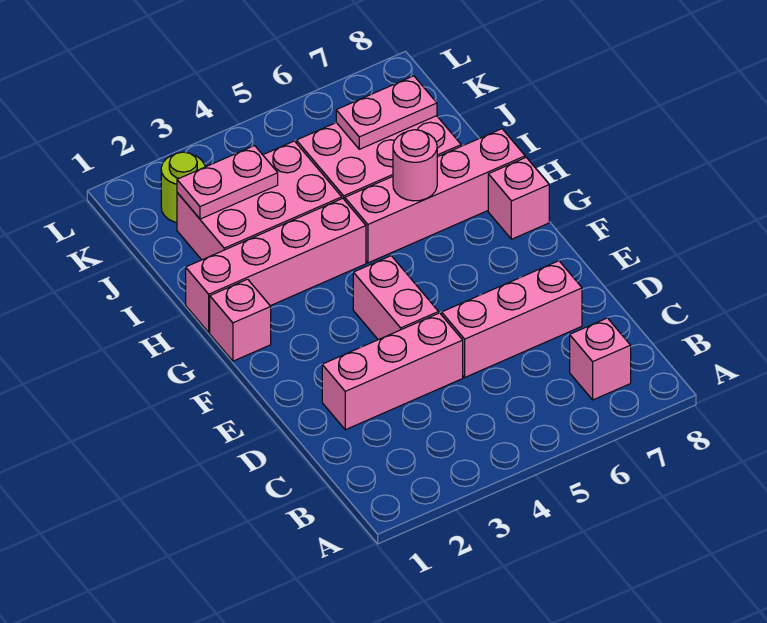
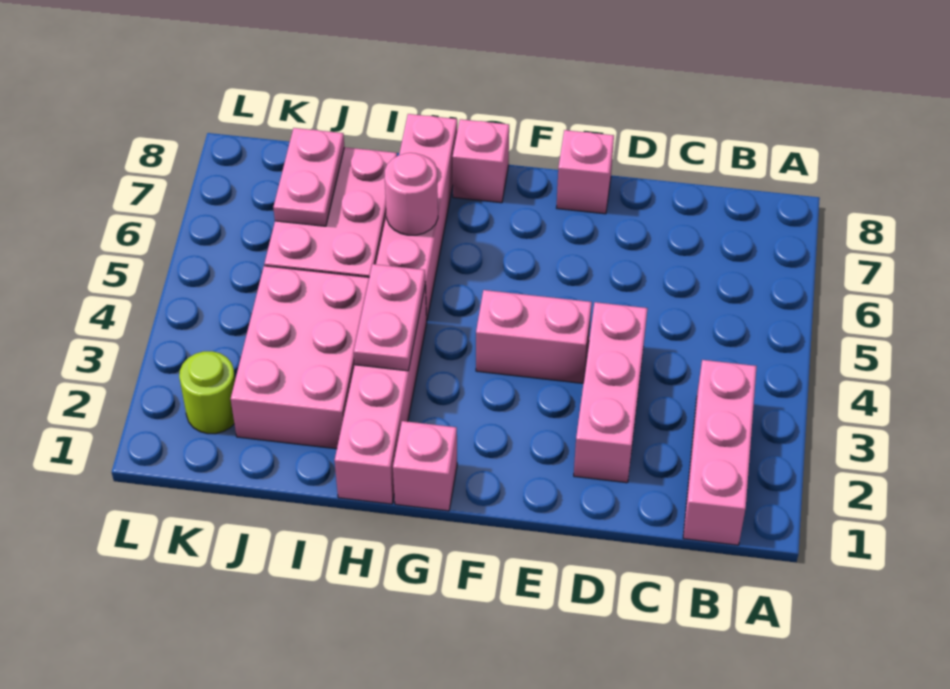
pink brick B7 level 1 -> pink brick E8 level 1
pink brick D5:D7 level 1 -> pink brick B1:B3 level 1
pink plate J2:J3 level 2 -> pink plate H3:H4 level 2

